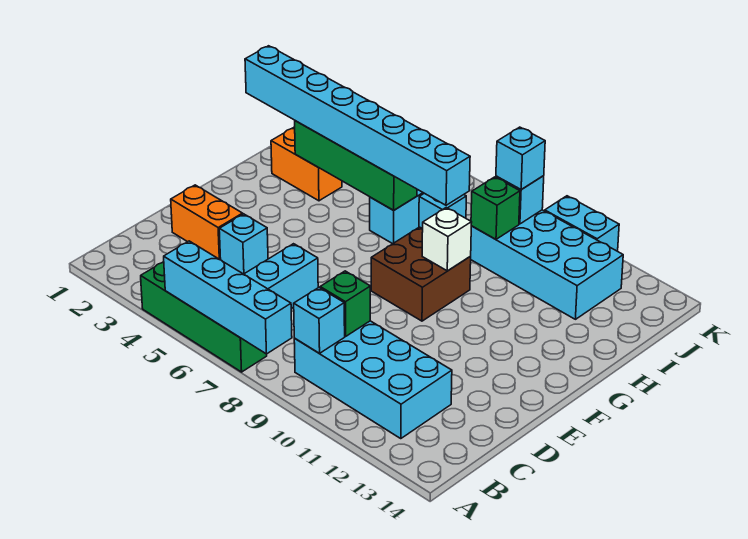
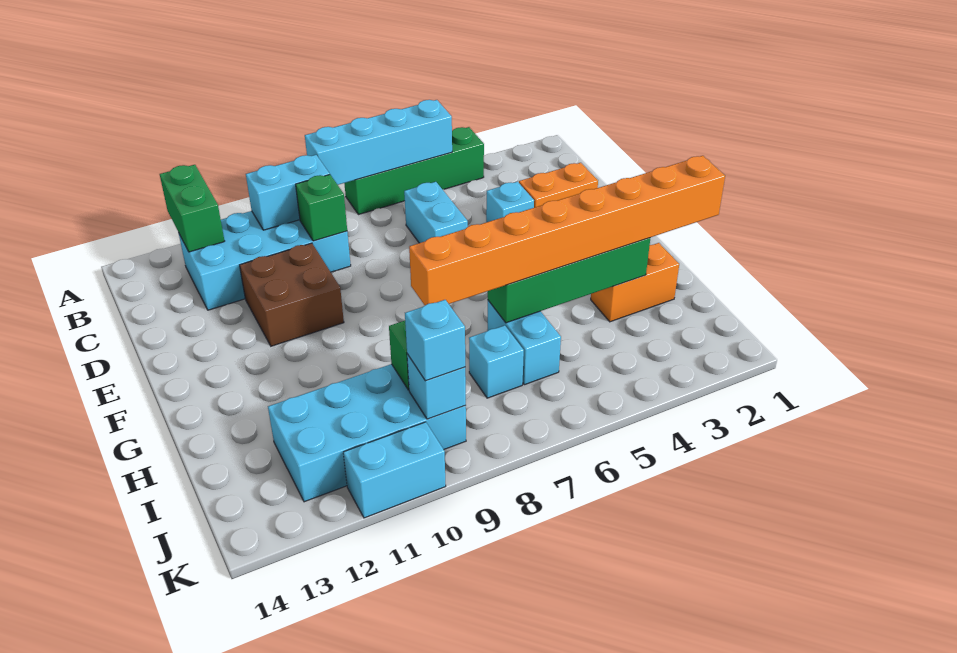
none -> green brick A12:B12 level 2
cyan brick B9 level 2 -> cyan brick B9:B10 level 2
brown brick F8:G9 level 1 -> brown brick D10:E11 level 1
white brick G9 level 2 -> none
cyan brick H1:H8 level 3 -> orange brick H1:H8 level 3

